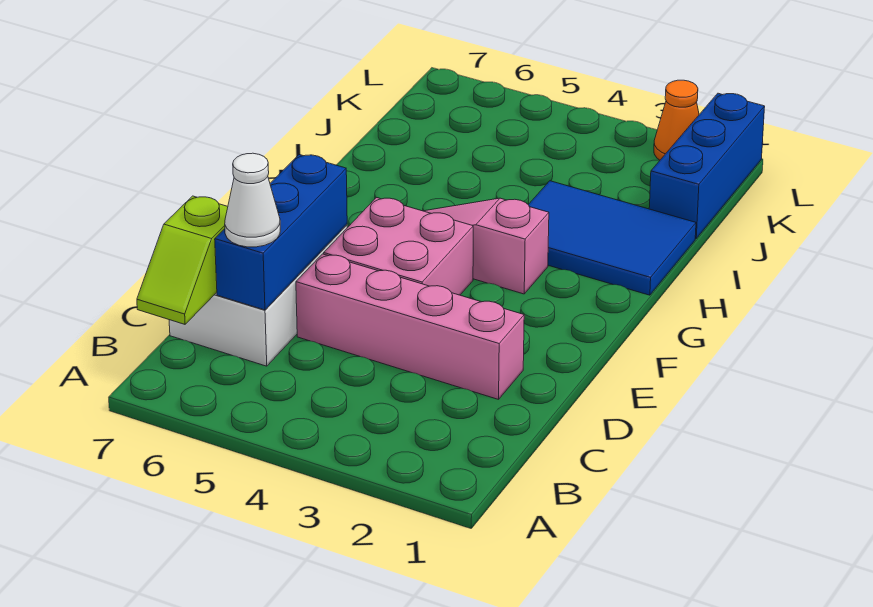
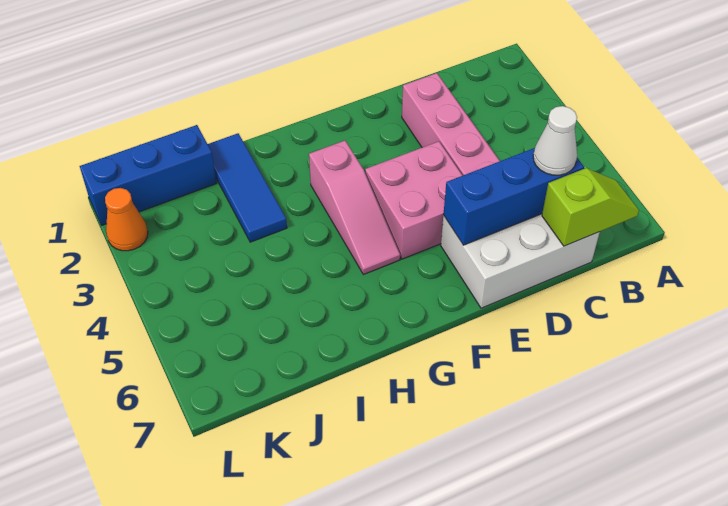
blue tile H1:I3 level 1 -> blue tile I1:I3 level 1

